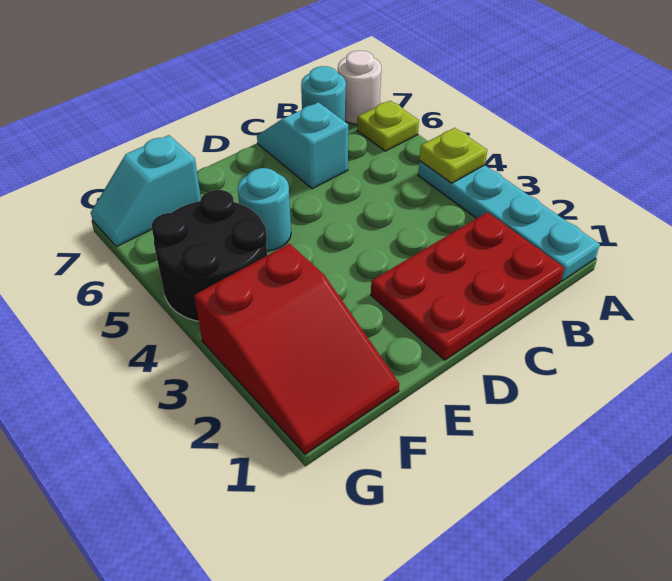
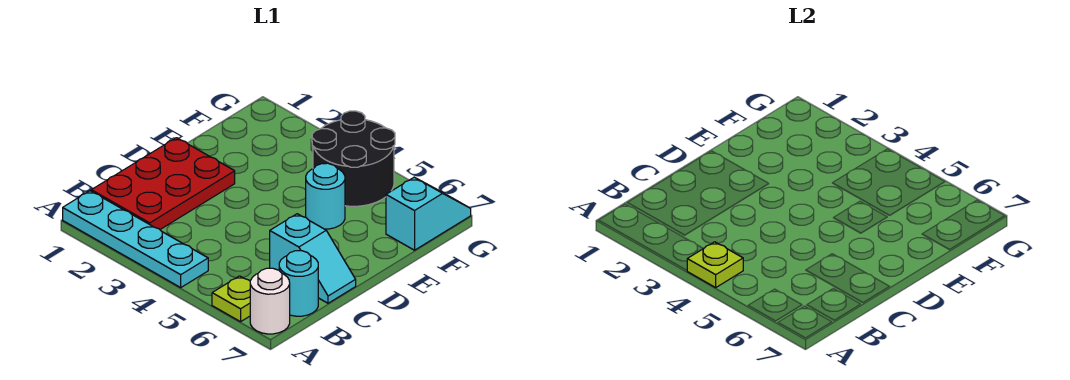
red slope F1:G3 level 1 top 3 -> none

